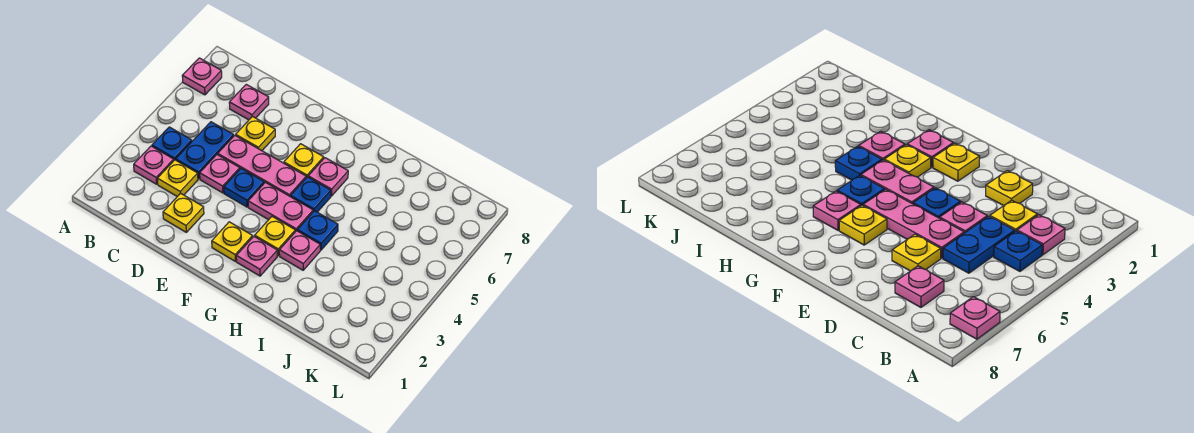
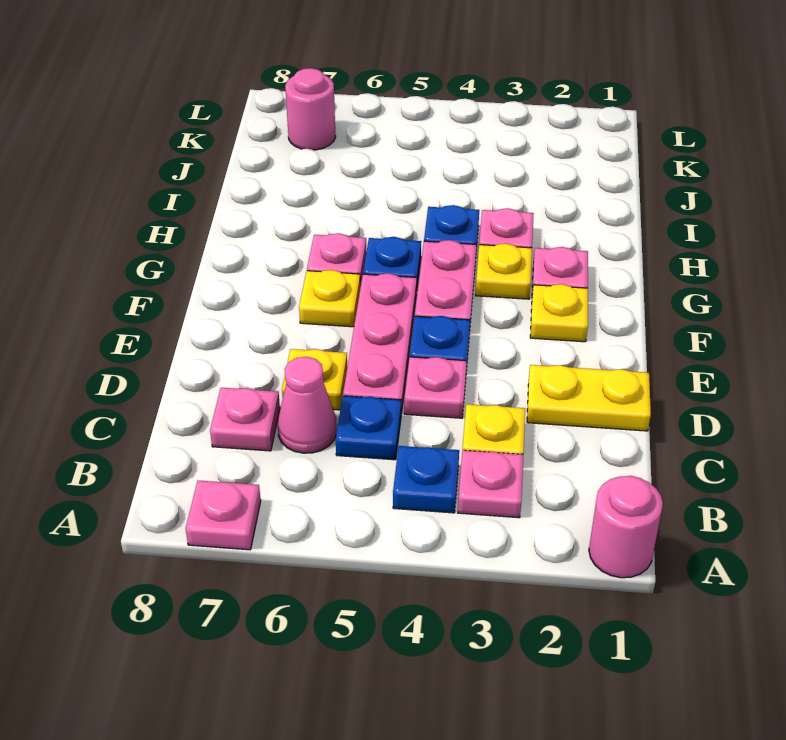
none -> pink round brick A1 level 1
blue plate C4:C5 level 1 -> blue plate C5 level 1
none -> pink cone C6 level 1
yellow plate D2 level 1 -> yellow plate D1:D2 level 1
none -> pink round brick K7 level 1

